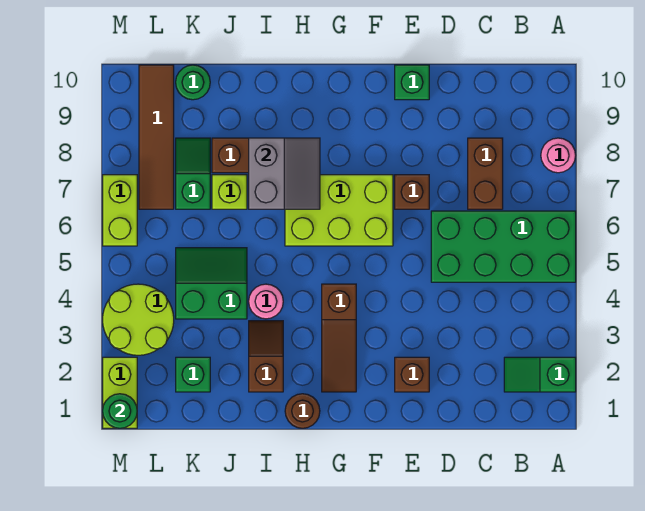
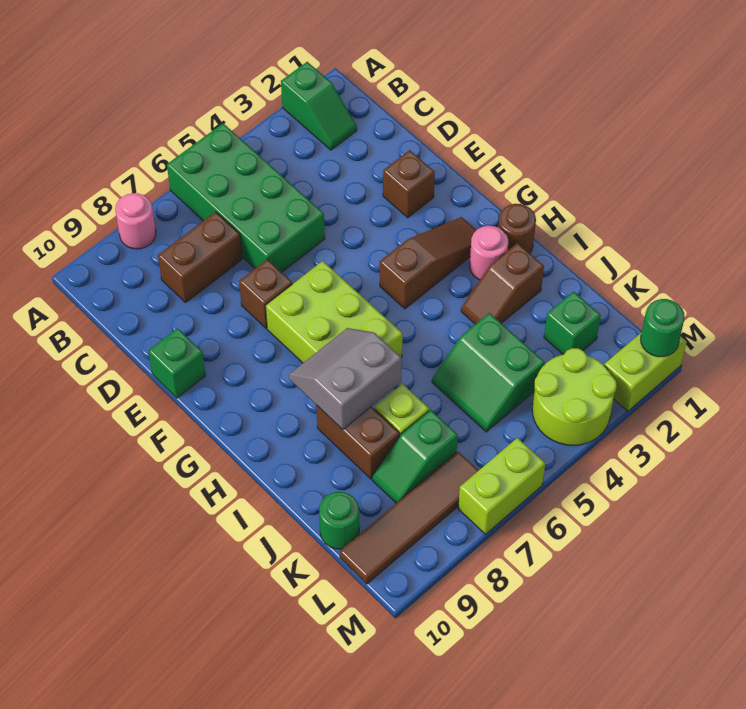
pink round brick I4 level 1 -> pink round brick H2 level 1

